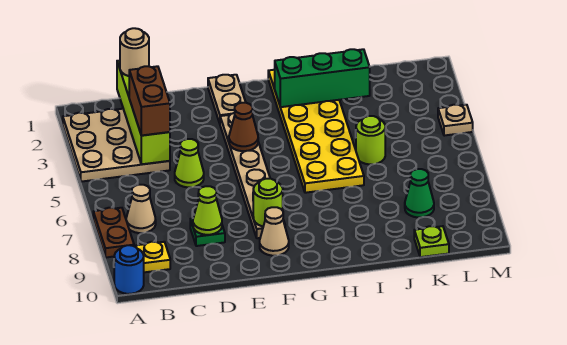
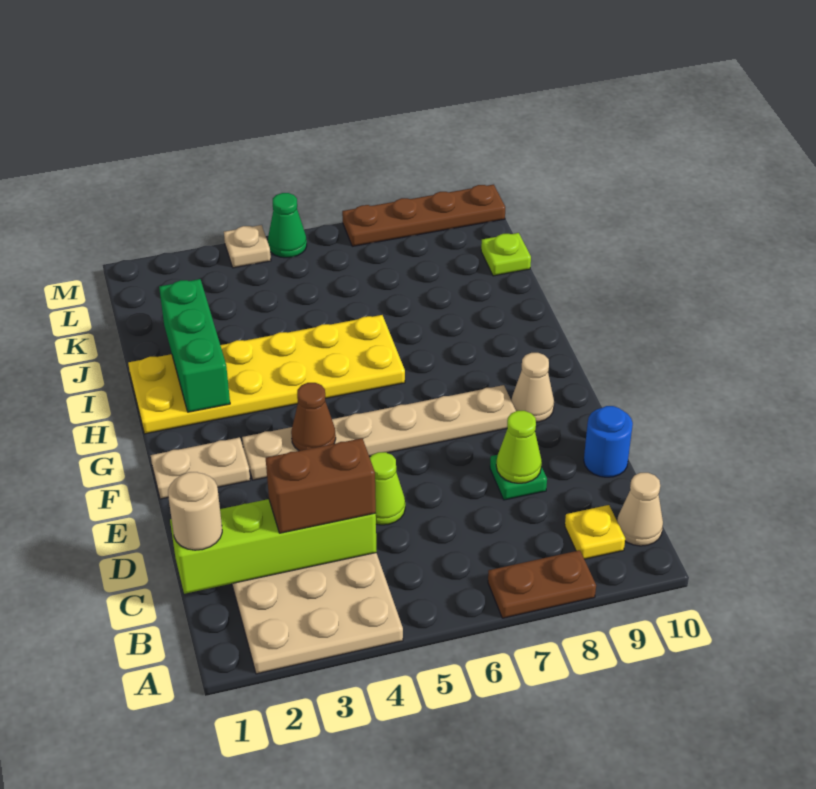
blue round brick A10 level 1 -> blue round brick D10 level 1
tan cone B7 level 1 -> tan cone B10 level 1
lime round brick F8 level 2 -> none
lime round brick J5 level 1 -> none
green cone K8 level 1 -> green cone M5 level 1
none -> brown plate M7:M10 level 1

